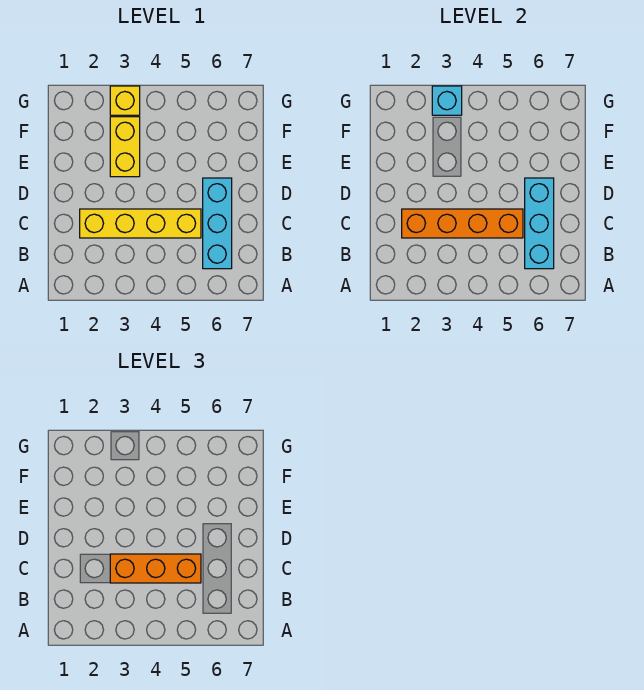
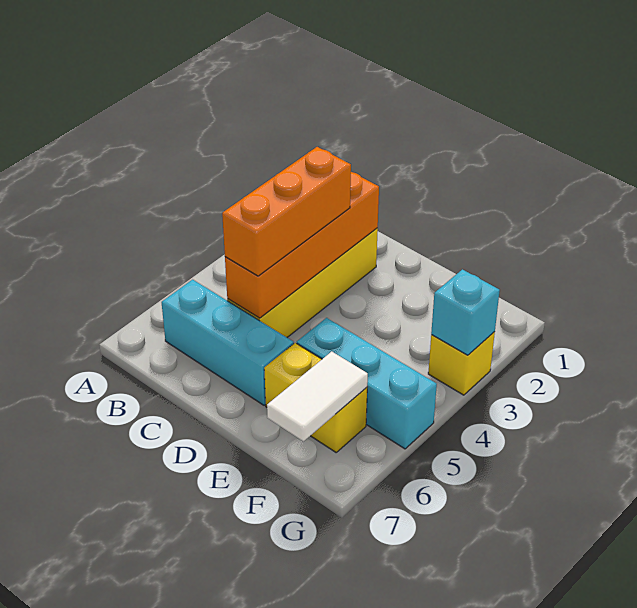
cyan brick B6:D6 level 2 -> cyan brick E5:G5 level 1
yellow brick E3:F3 level 1 -> yellow brick E6:F6 level 1
none -> white tile F6:F7 level 2

